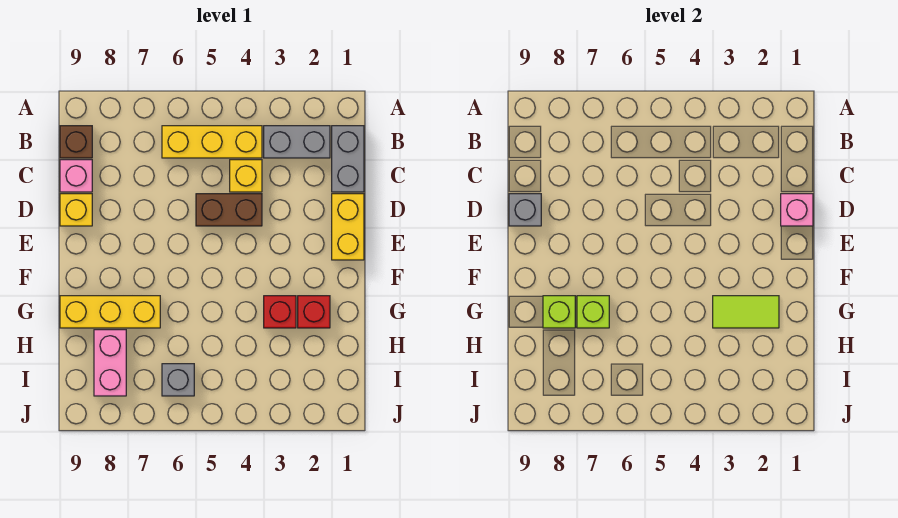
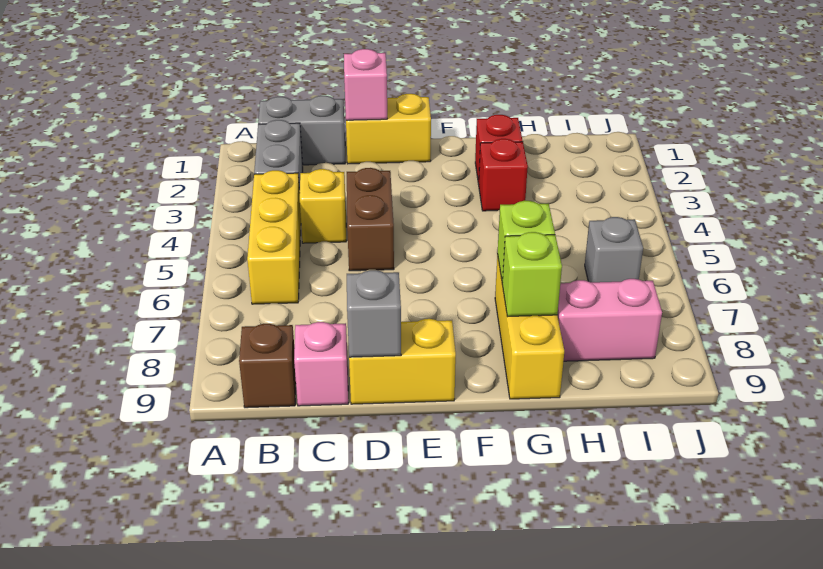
yellow brick D9 level 1 -> yellow brick D9:E9 level 1
lime tile G2:G3 level 2 -> none

